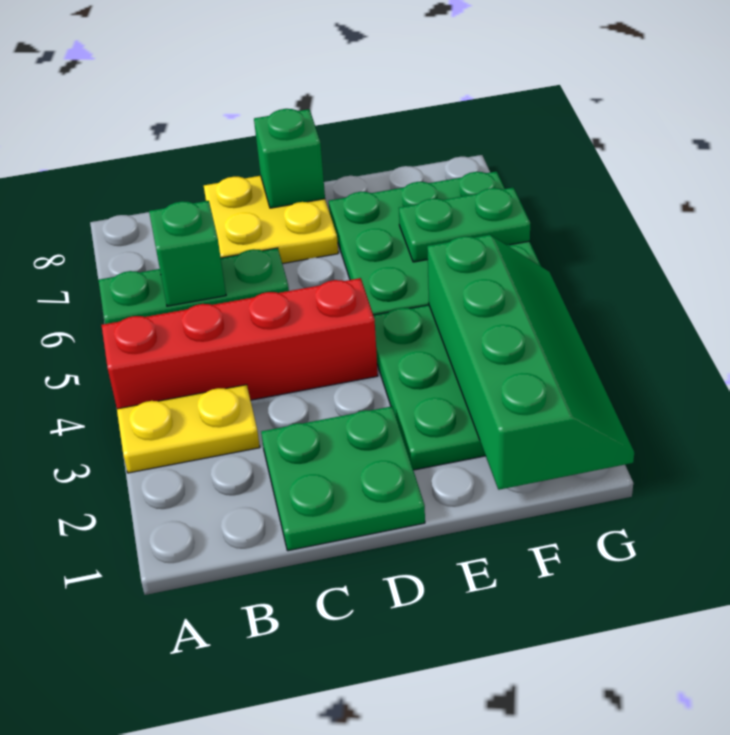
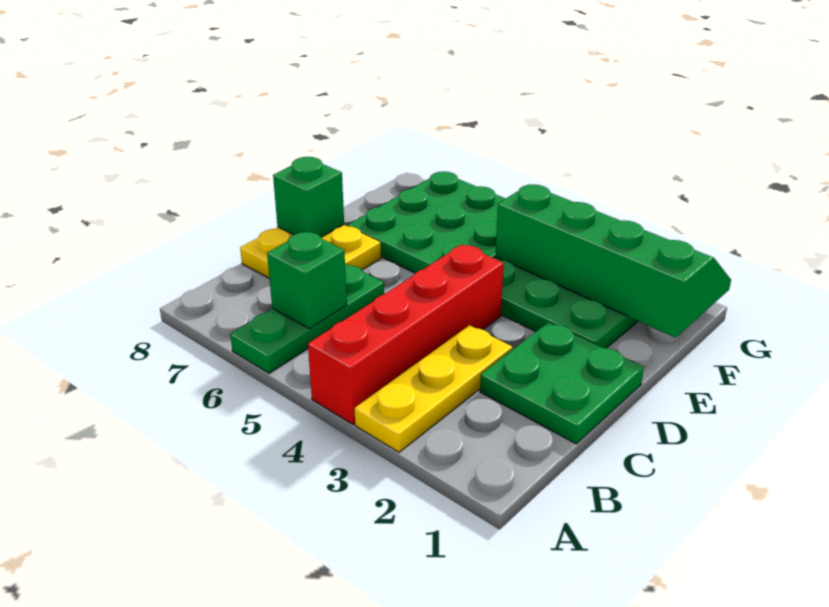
yellow plate A3:B3 level 1 -> yellow plate A3:C3 level 1
green plate F6:G6 level 2 -> none

